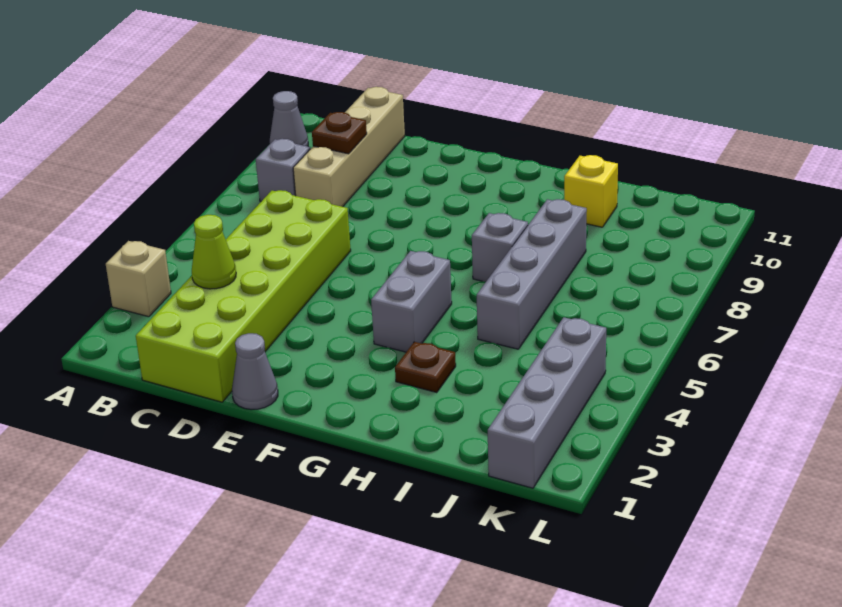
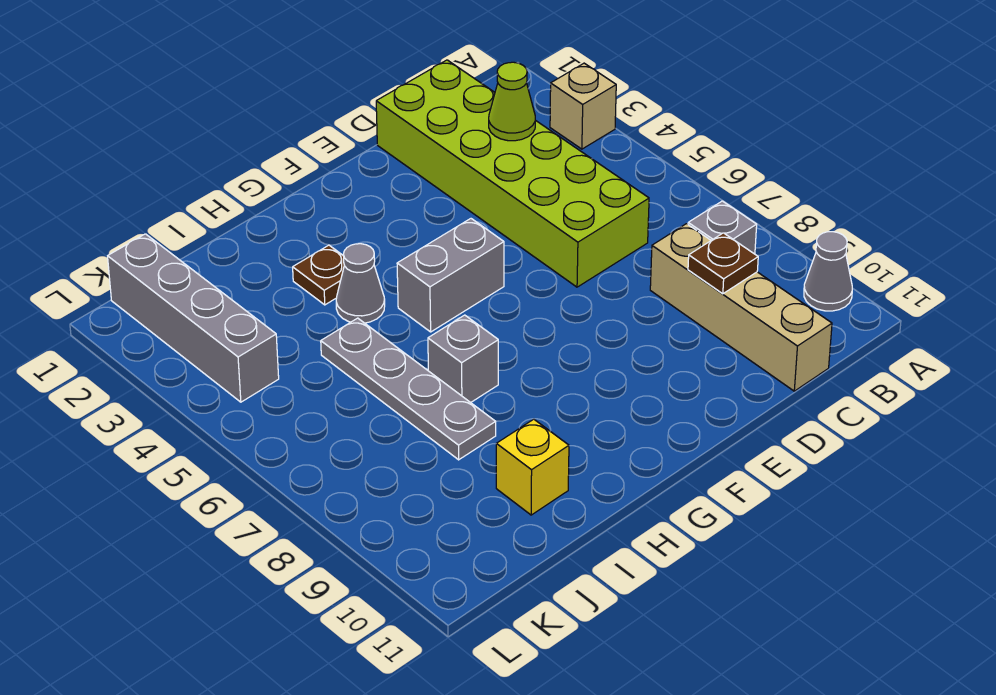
grey cone E1 level 1 -> grey cone H4 level 1
grey brick G4:G5 level 1 -> grey brick F5:G5 level 1
grey brick I5:I8 level 1 -> grey plate I5:I8 level 1

